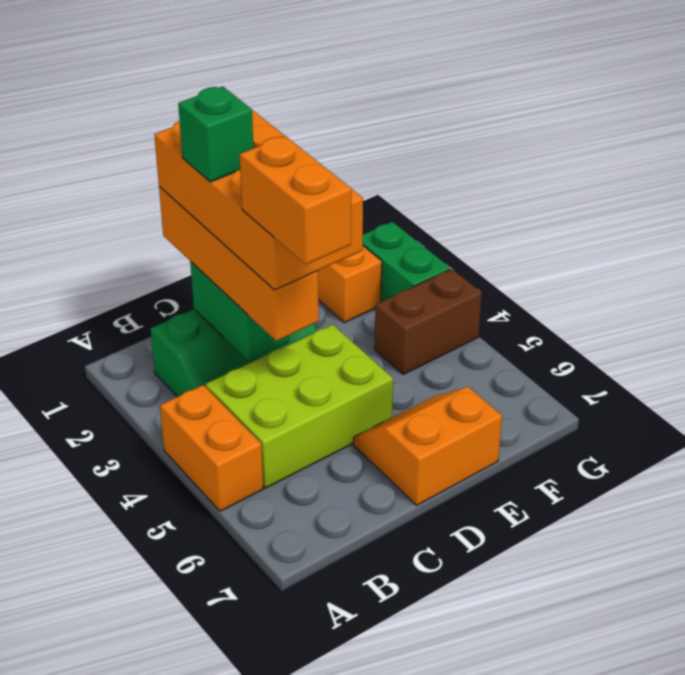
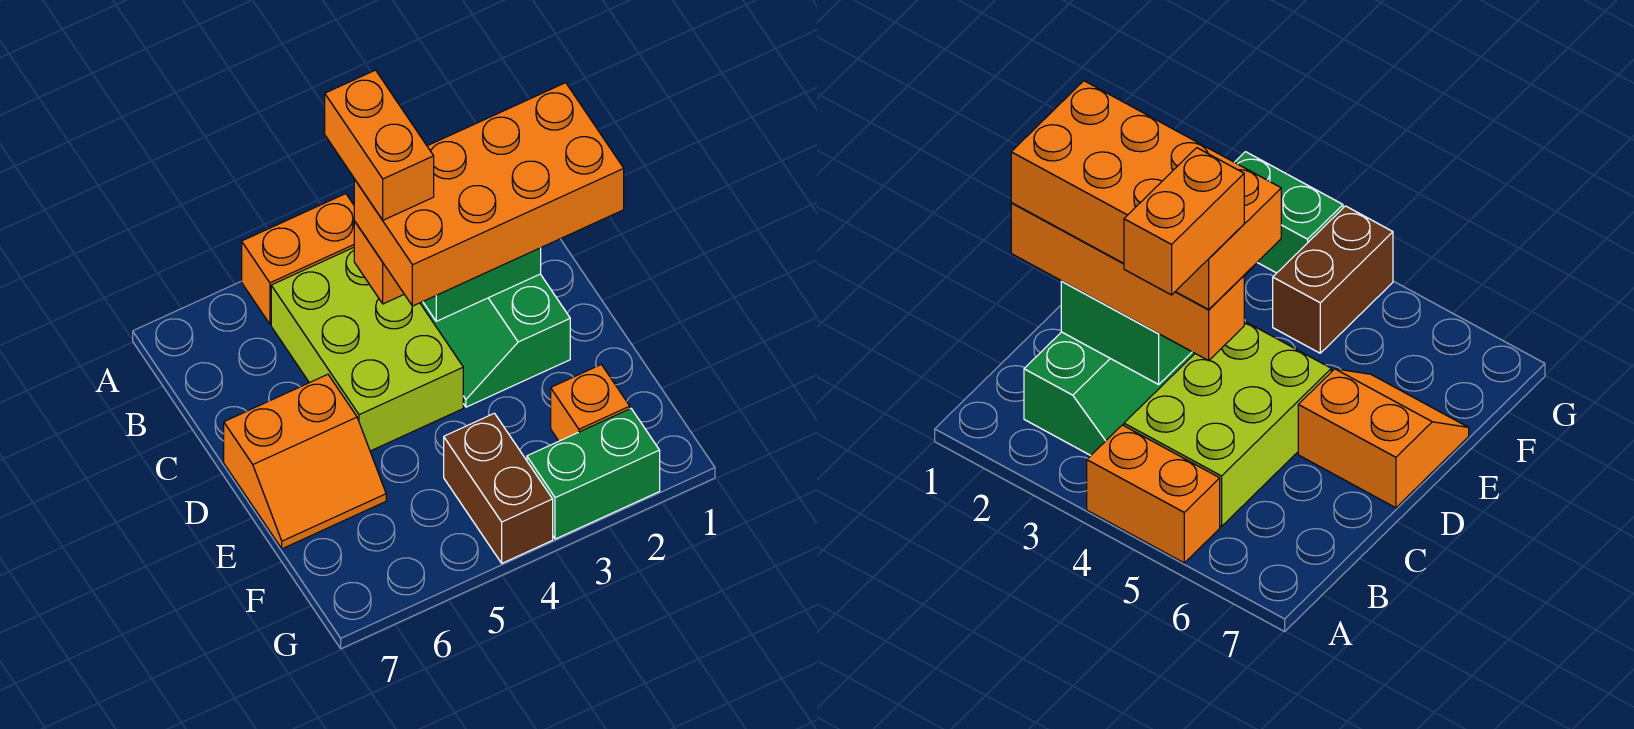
green brick C2 level 5 -> none
orange brick C4:C5 level 5 -> orange brick B4:C4 level 5
orange slope D6:E7 level 1 top 7 -> orange slope D6:E7 level 1 top D

